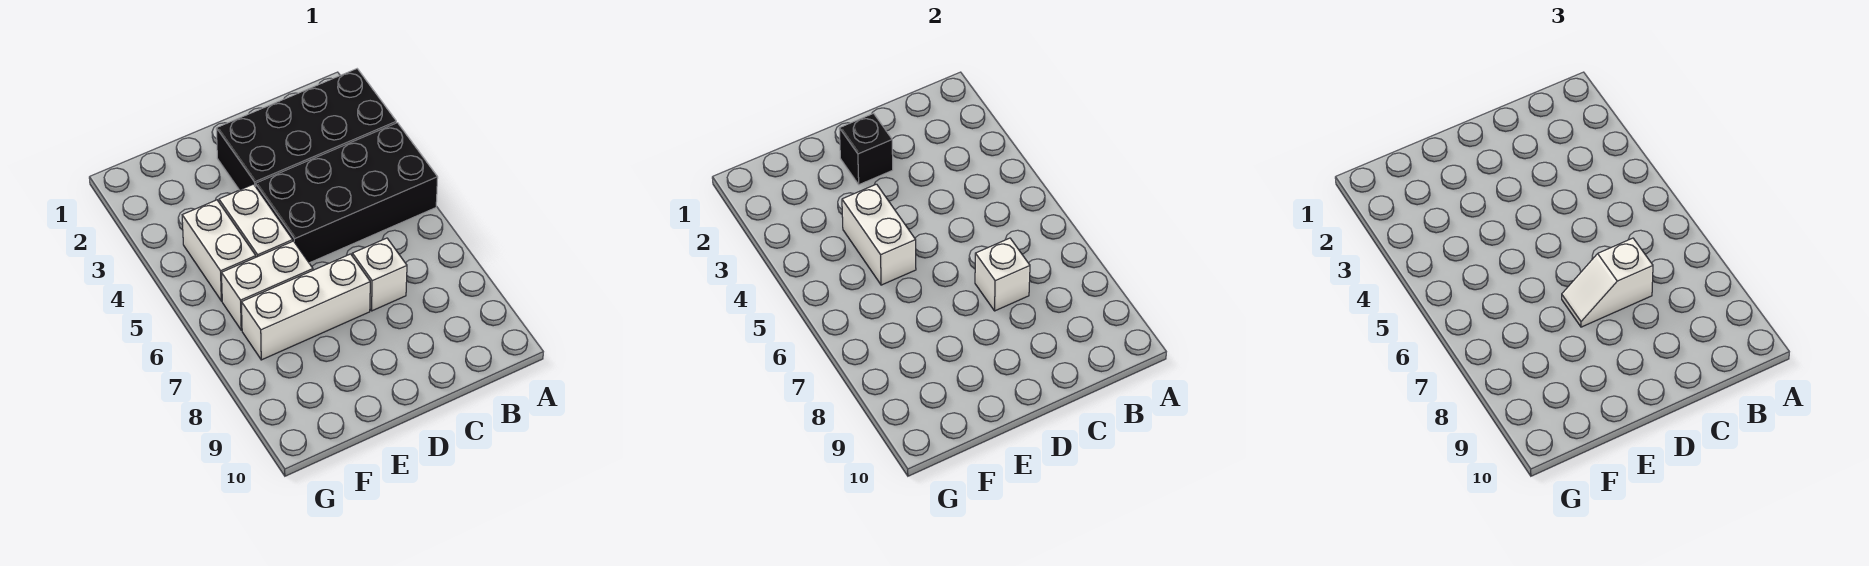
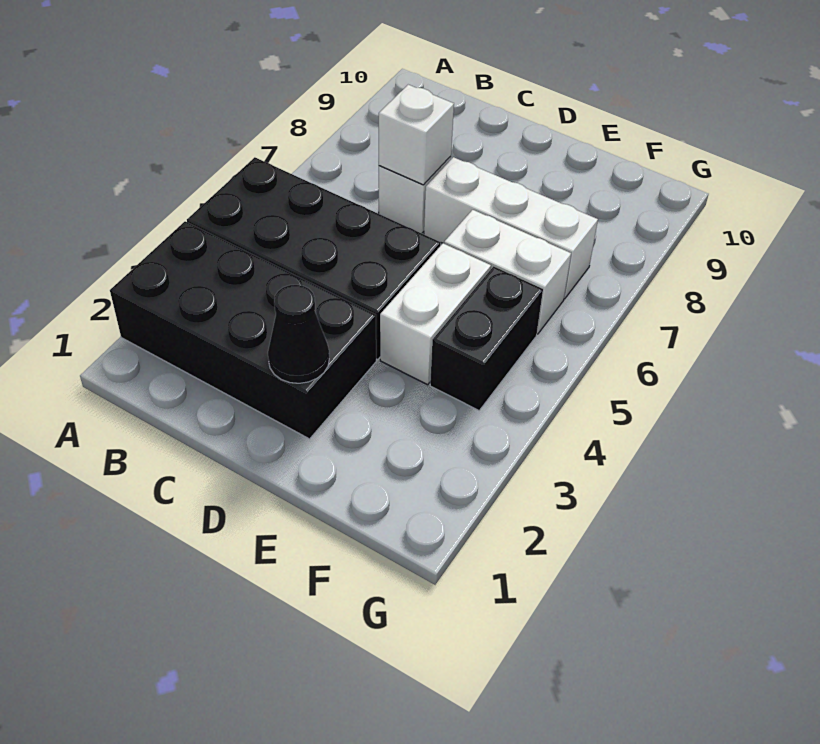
white slope C7:D7 level 3 top C -> none
black brick D2 level 2 -> black cone D2 level 2
white brick E4:E5 level 2 -> none
white brick F4:F5 level 1 -> black brick F4:F5 level 1

